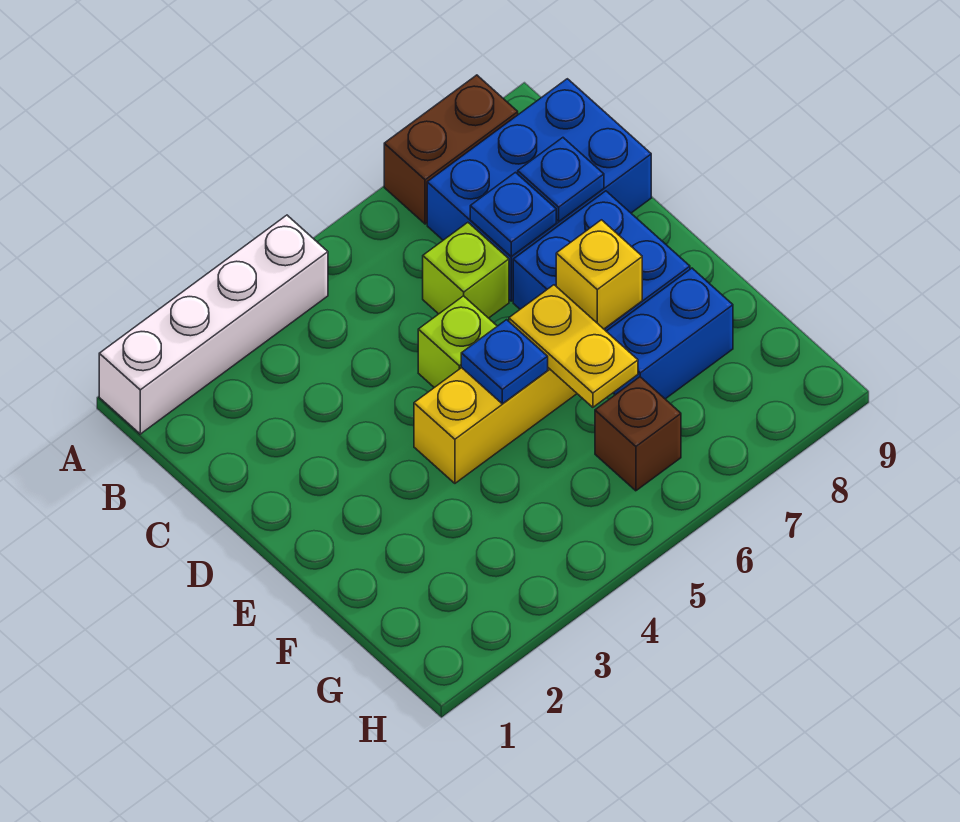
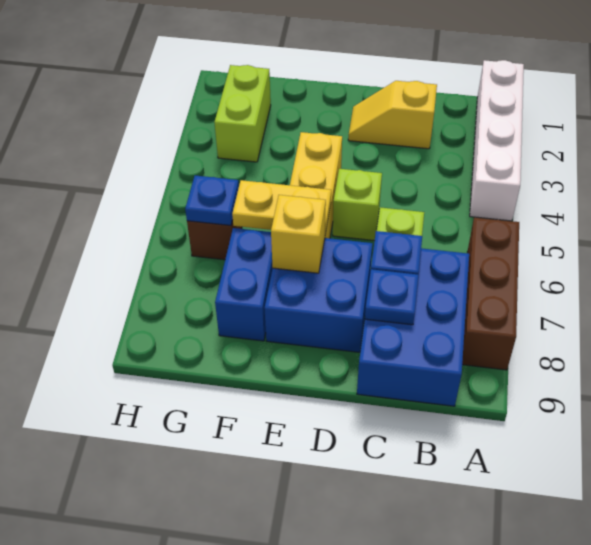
brown brick A7:A8 level 1 -> brown brick A6:A8 level 1
none -> yellow slope C2:D2 level 1 top C
blue plate E5 level 2 -> blue plate G6 level 2
none -> lime brick G2:G3 level 1

